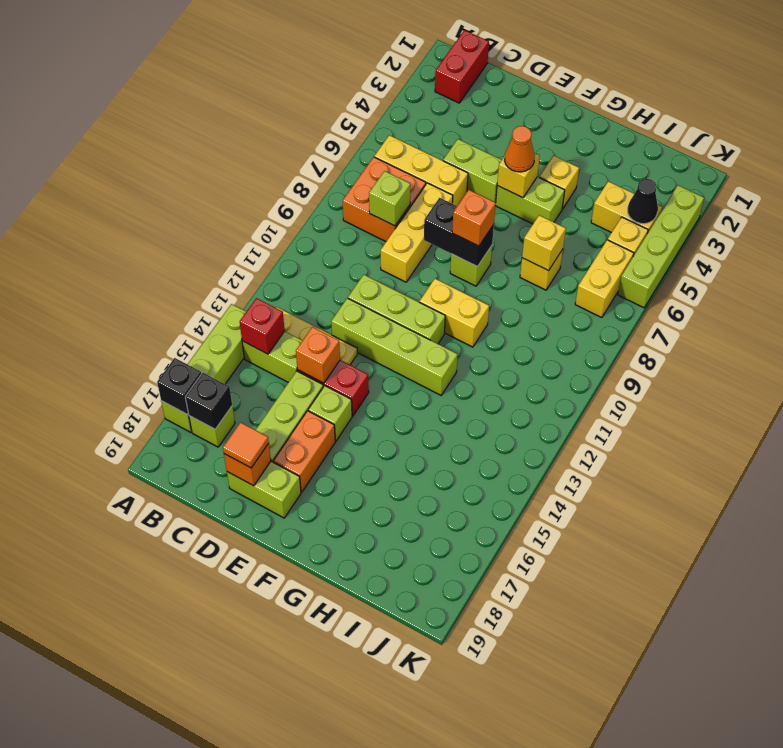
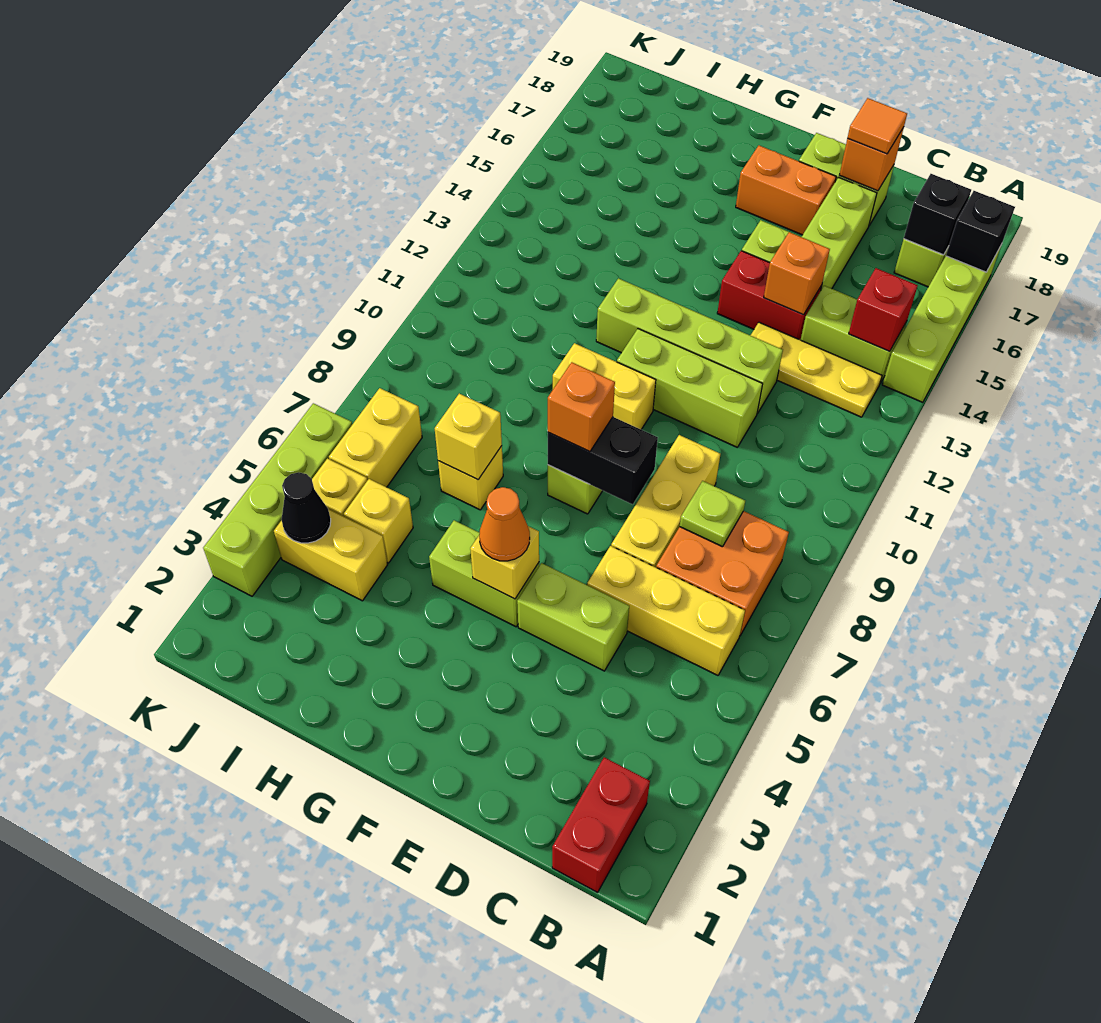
lime brick C8 level 2 -> lime plate C8 level 2
orange brick E16:E17 level 1 -> orange brick E17:F17 level 1
yellow brick G4 level 1 -> yellow brick I5 level 1

